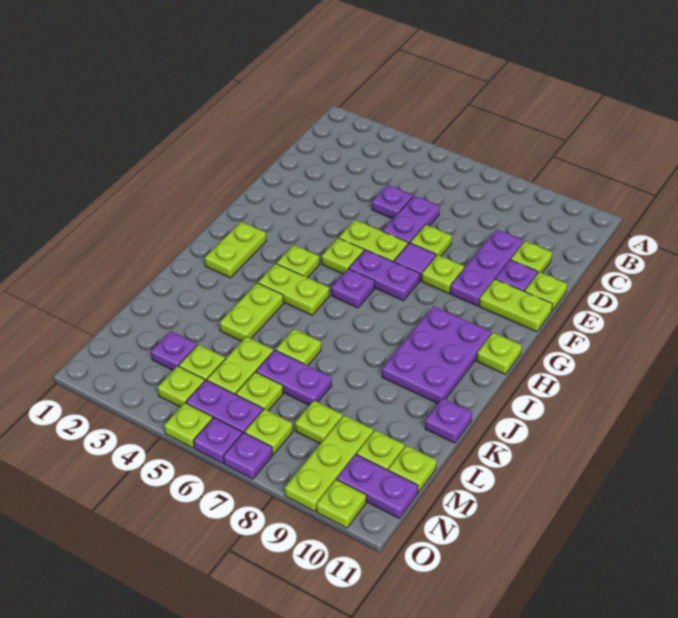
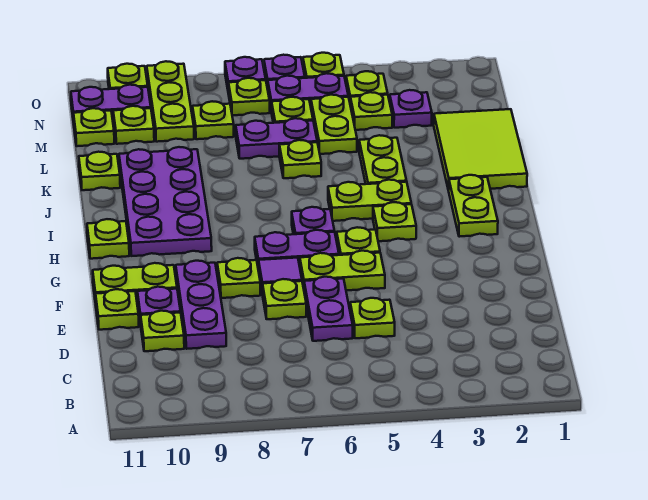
purple plate D5 level 1 -> lime plate D5 level 1
purple plate H9:J10 level 1 -> purple plate H9:K10 level 1
none -> lime tile J1:L2 level 1
purple plate K11 level 1 -> lime plate K11 level 1

